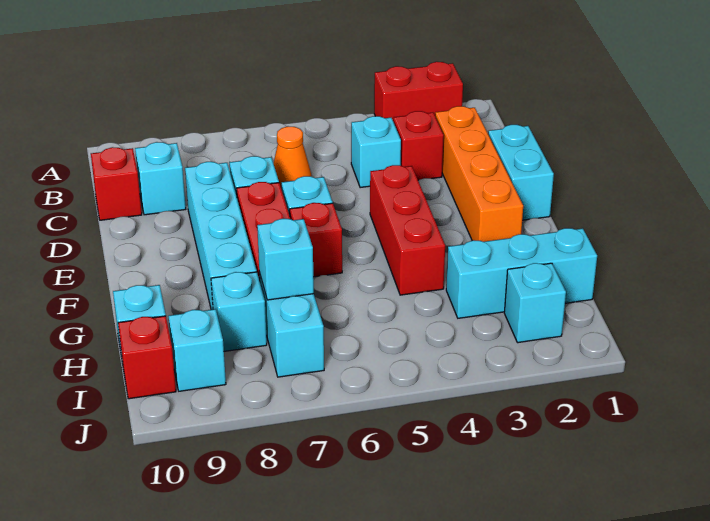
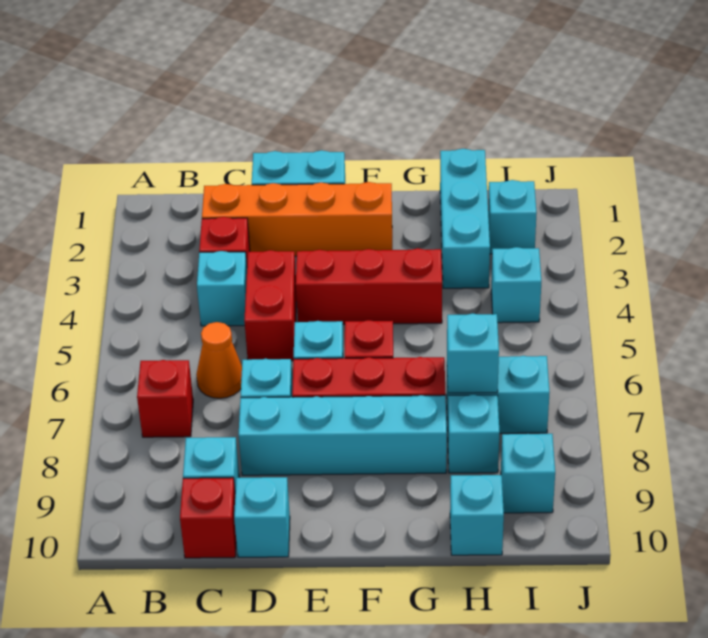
red brick A2:A3 level 1 -> red brick D4:D5 level 1
none -> cyan brick D10 level 1
none -> cyan brick I4 level 1
red brick I10 level 1 -> red brick B7 level 1

